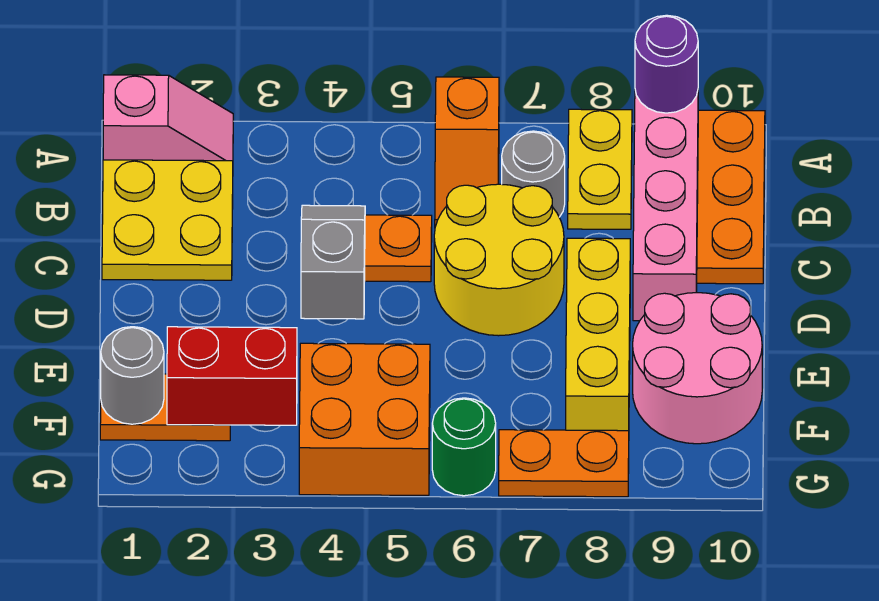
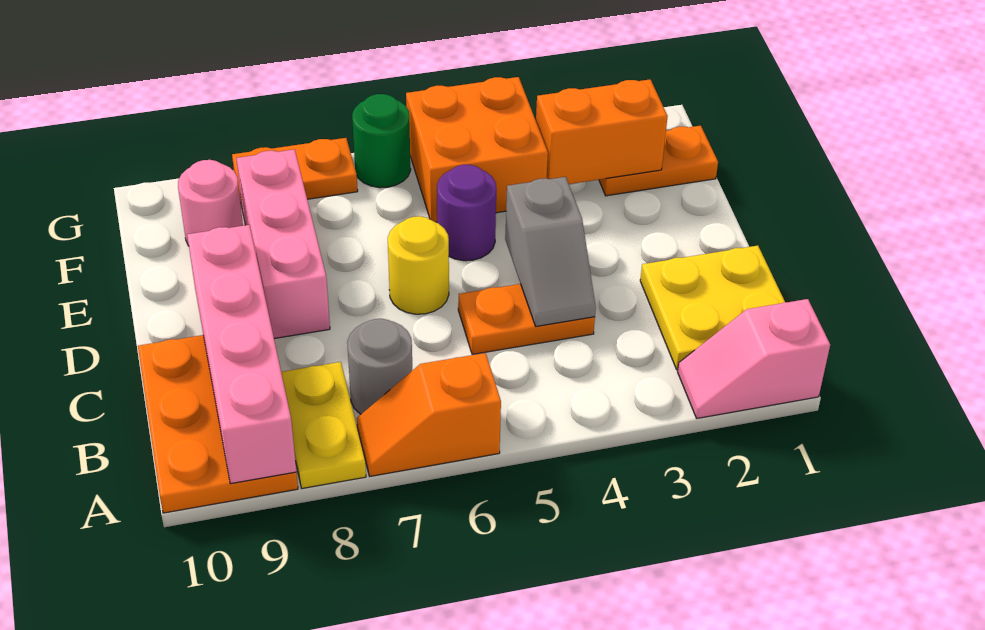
orange slope A6:B6 level 1 top A -> orange slope A6:A7 level 1 top 6
purple round brick A9 level 3 -> purple round brick E5 level 1
yellow round brick C6:D7 level 1 -> yellow round brick D6 level 1
yellow brick D8:F8 level 1 -> pink brick D8:F8 level 1
pink round brick E9:F10 level 1 -> pink round brick F9 level 1
grey round brick F1 level 2 -> none
red brick F2:F3 level 2 -> orange brick F2:F3 level 2

